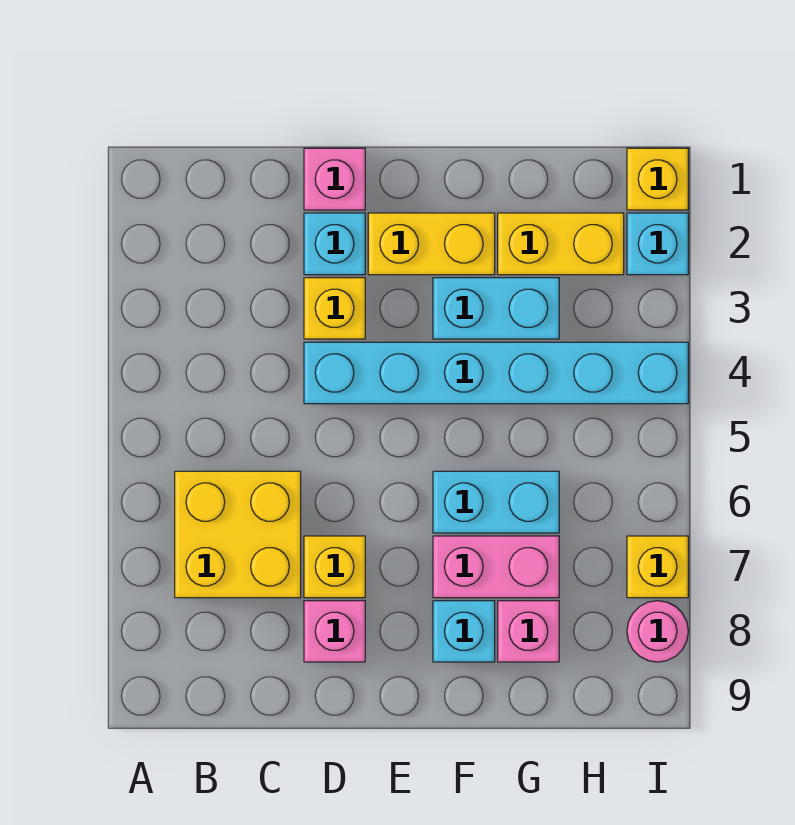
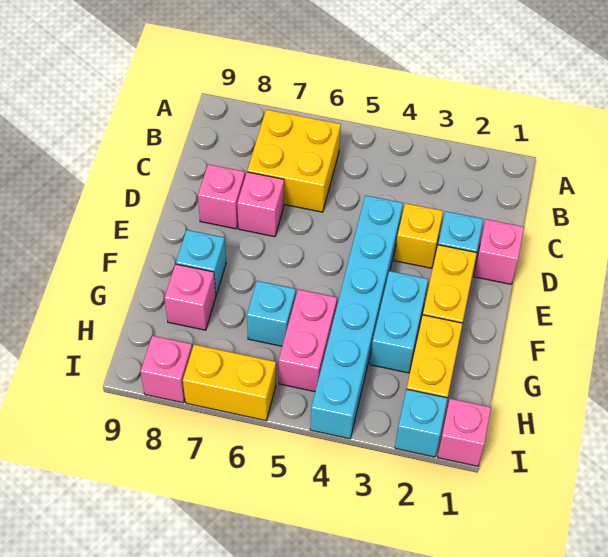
yellow brick D7 level 1 -> pink brick D7 level 1
cyan brick F6:G6 level 1 -> cyan brick G6 level 1
pink brick F7:G7 level 1 -> pink brick G5:H5 level 1
yellow brick I1 level 1 -> pink brick I1 level 1
yellow brick I7 level 1 -> yellow brick I6:I7 level 1
pink round brick I8 level 1 -> pink brick I8 level 1

